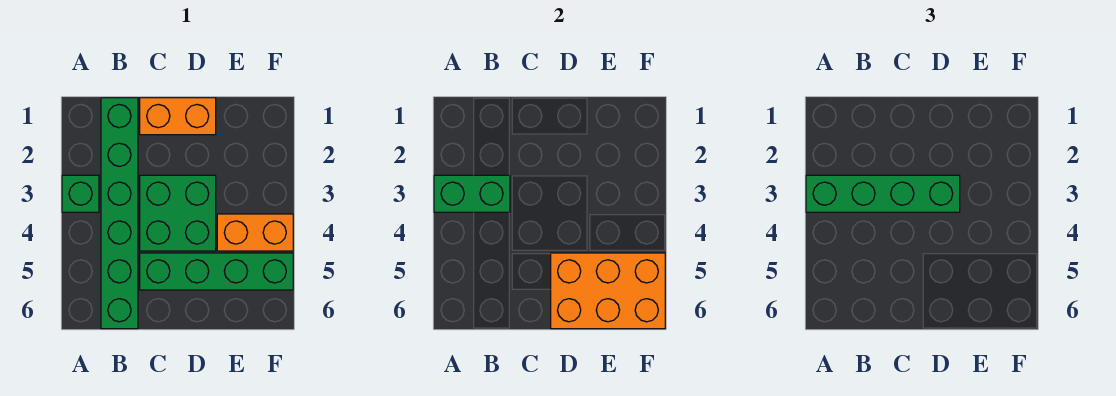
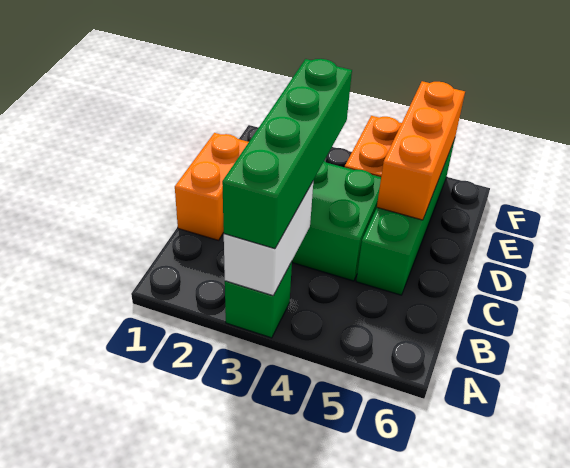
green brick A3:B3 level 2 -> white brick A3:B3 level 2
green brick B1:B6 level 1 -> none
orange brick D5:F6 level 2 -> orange brick D5:F5 level 2

